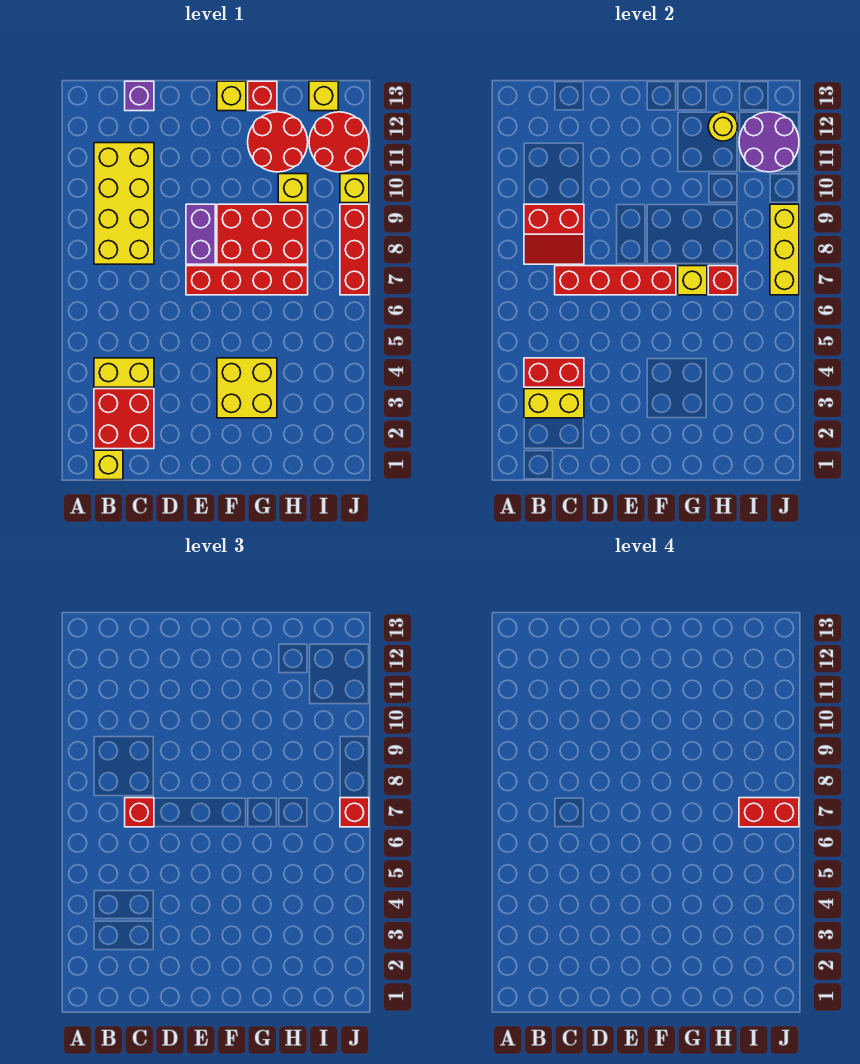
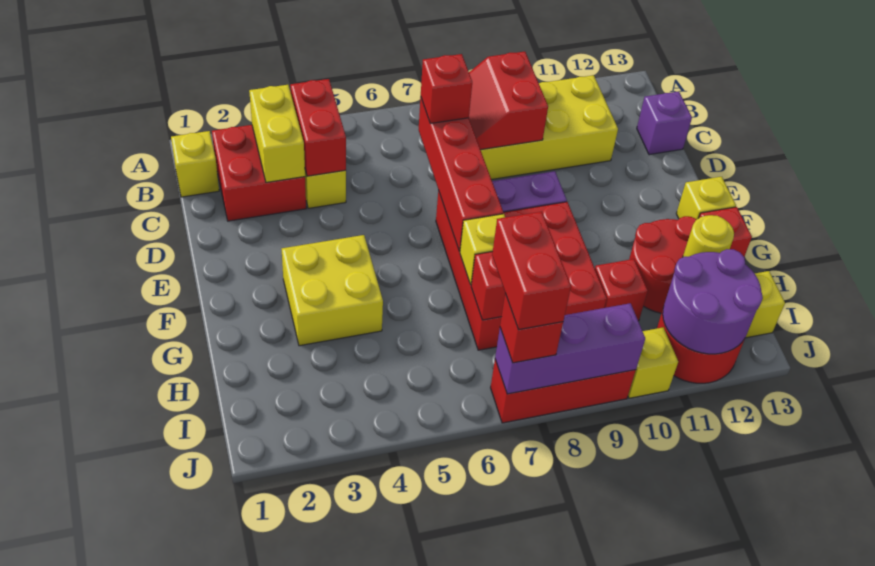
yellow brick H10 level 1 -> red brick H10 level 1
yellow brick J7:J9 level 2 -> purple brick J7:J9 level 2

